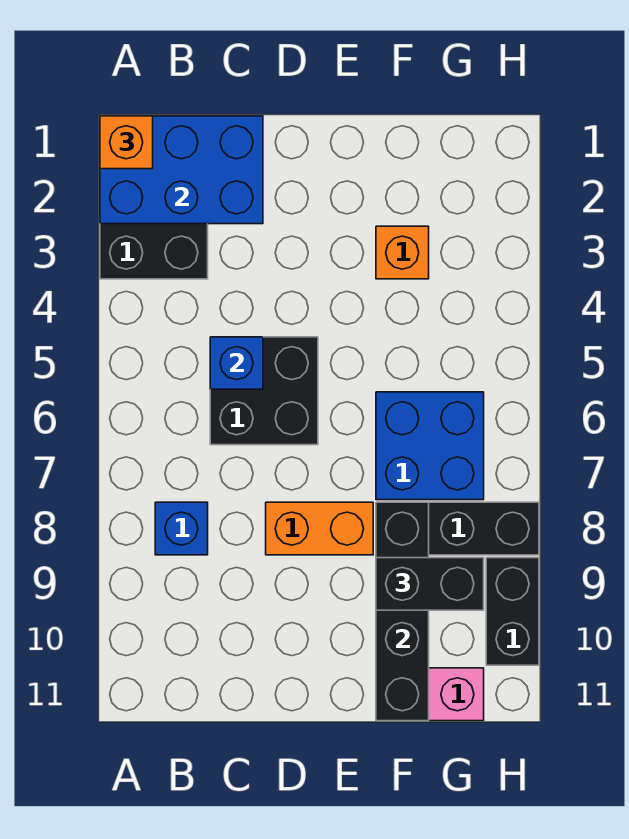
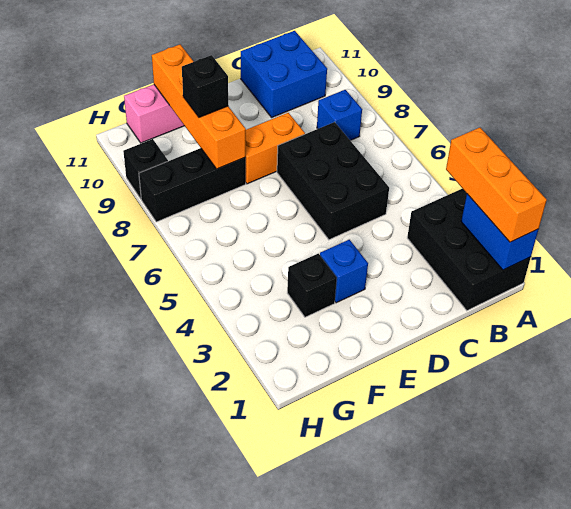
blue brick A1:C2 level 2 -> blue brick A1:A2 level 2
orange brick A1 level 3 -> orange brick A1:A3 level 3
black brick C5:D6 level 1 -> black brick C5:D7 level 1
blue brick C5 level 2 -> blue brick E3 level 1
orange brick F3 level 1 -> black brick F3 level 1
blue brick F6:G7 level 1 -> blue brick B10:C11 level 1
black brick F8:F11 level 2 -> orange brick F8:F11 level 2
black brick F9:G9 level 3 -> black brick F9 level 3
black brick H9:H10 level 1 -> black brick H9 level 1

